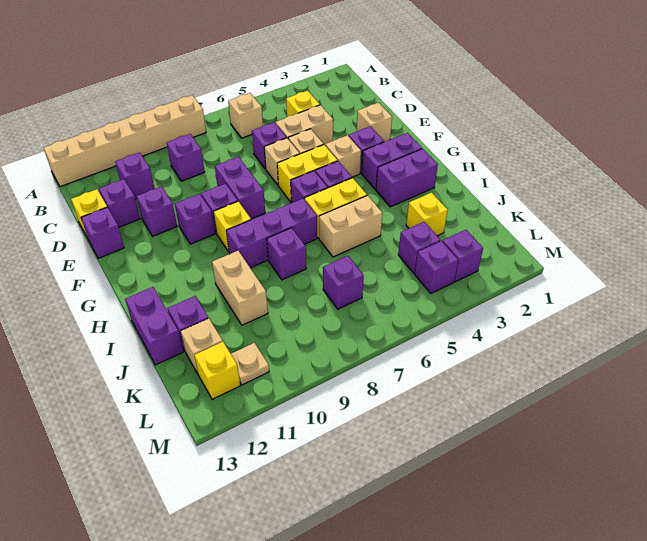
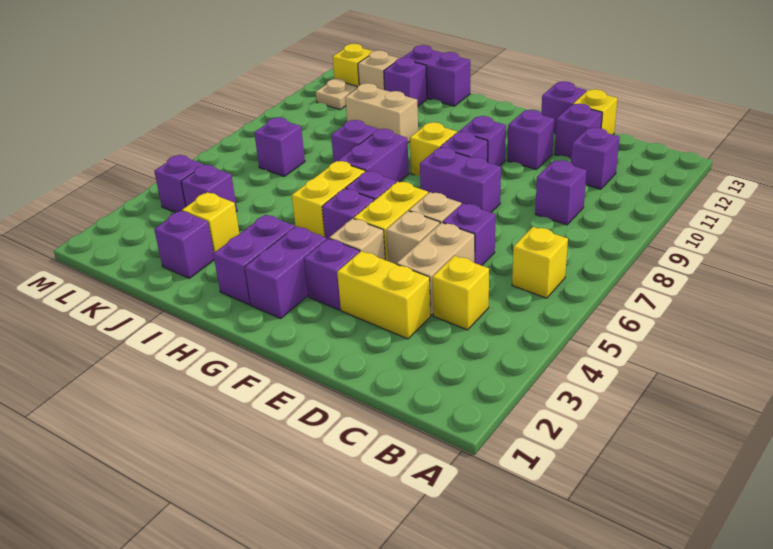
tan brick A8:A13 level 1 -> none
tan brick B6 level 1 -> yellow brick B6 level 1
none -> yellow brick D3:E3 level 1
tan brick E2 level 1 -> none
purple brick H7:H9 level 1 -> purple brick H7:H8 level 1
tan brick I5:I6 level 1 -> none
purple brick L3 level 1 -> purple brick J2 level 1

